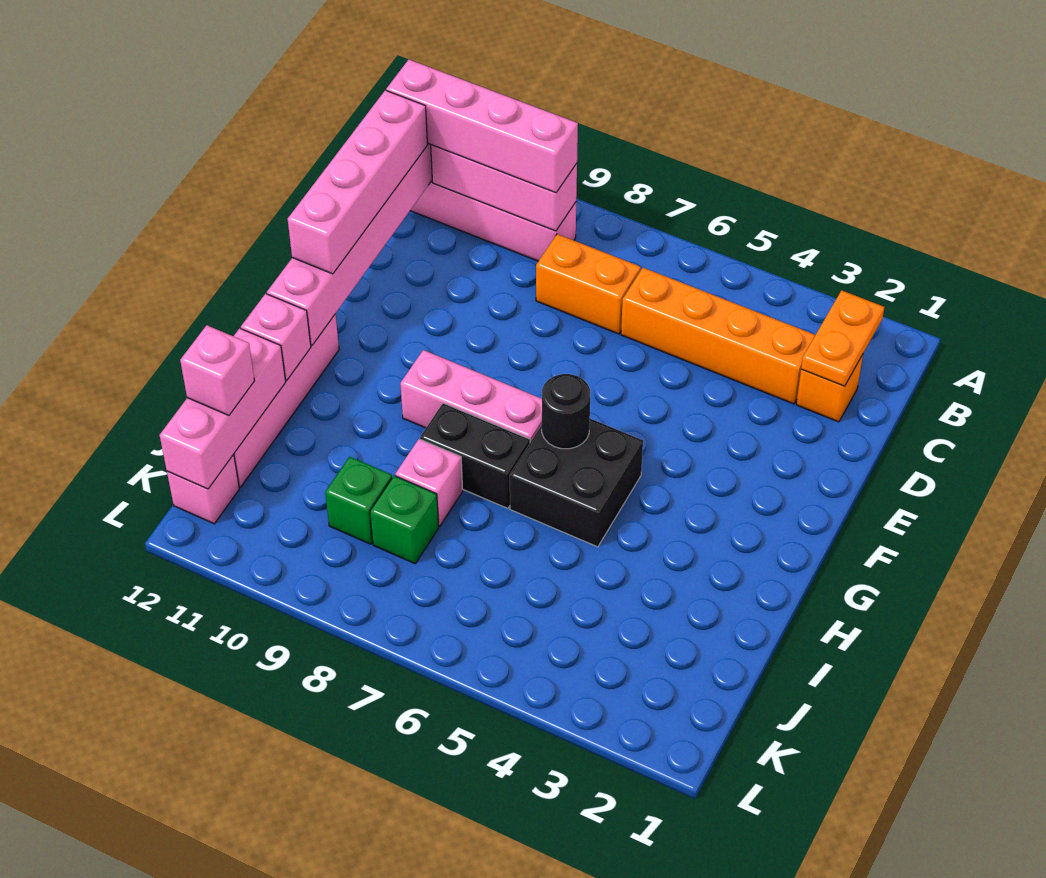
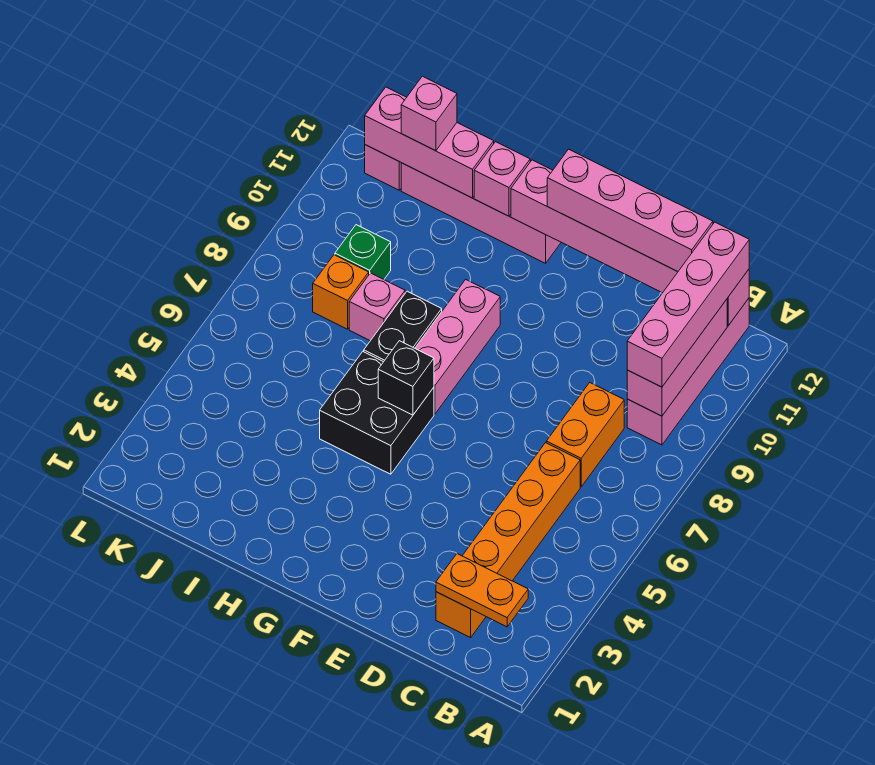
black round brick G6 level 2 -> black brick G6 level 2
green brick J8 level 1 -> orange brick J8 level 1

